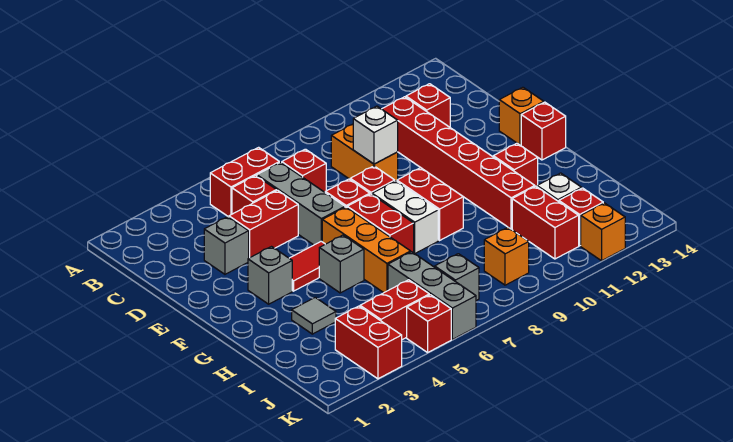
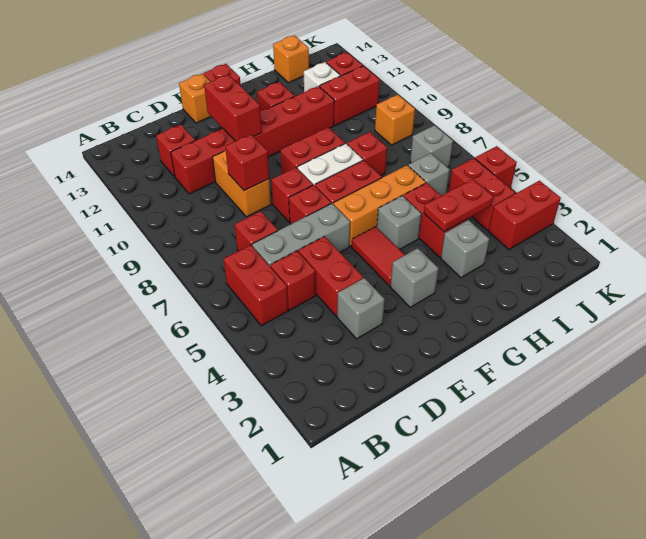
orange brick C9:D9 level 1 -> orange brick D9:D10 level 1
white brick D9 level 2 -> red brick D9 level 2
none -> red brick E11:E12 level 2
grey tile H3 level 1 -> grey brick H3 level 1
none -> red brick H4:H5 level 1
none -> red plate H4:I4 level 2
none -> red brick H8 level 1
grey brick I6:K6 level 1 -> grey brick I6 level 1
orange brick K12 level 1 -> orange brick I14 level 1

